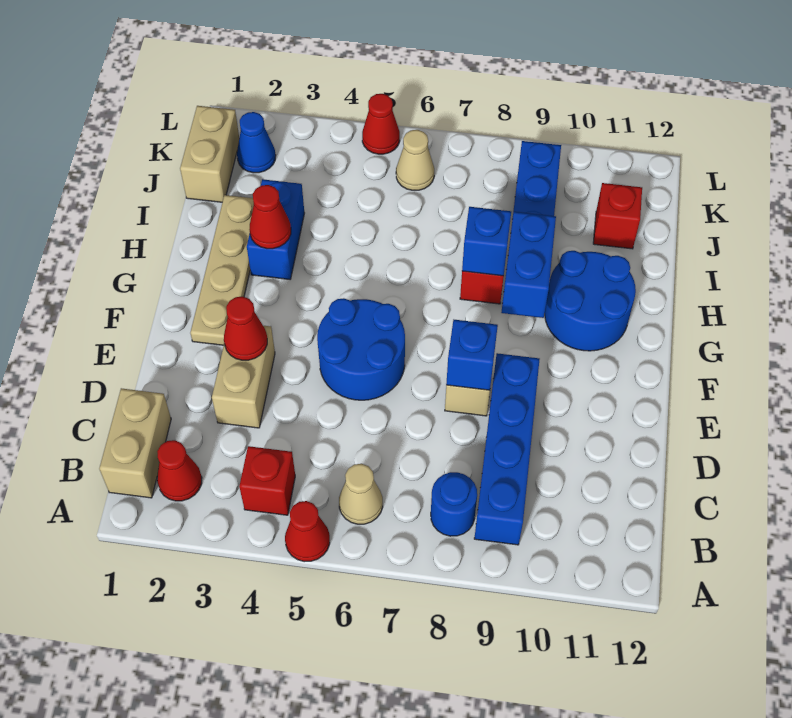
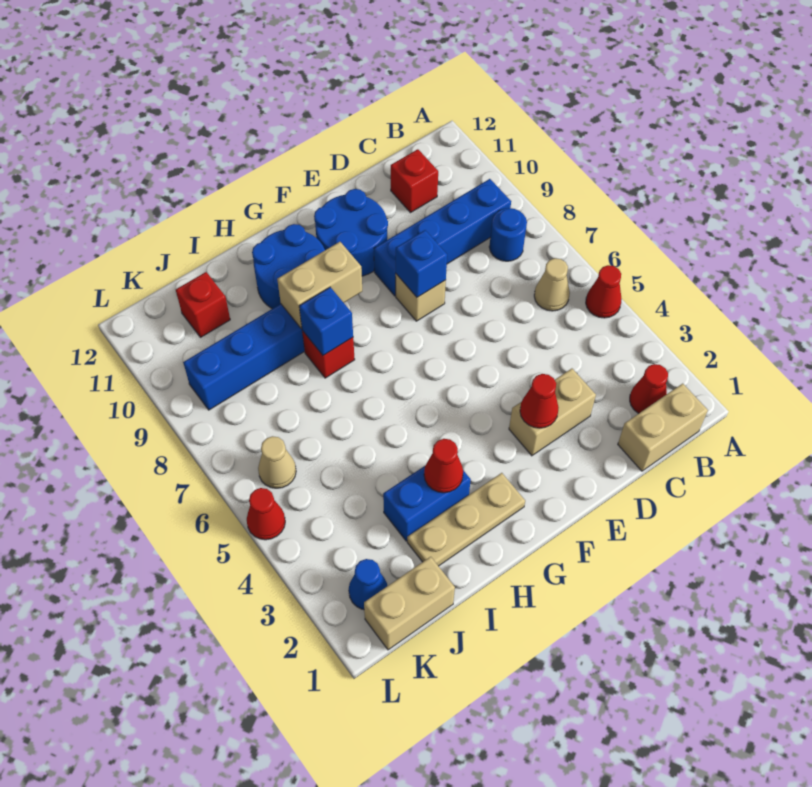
red brick B4 level 1 -> red brick C11 level 1
blue round brick E5:F6 level 1 -> blue round brick E10:F11 level 1
tan plate F2:I2 level 1 -> tan plate G2:I2 level 1
blue brick G9:H9 level 2 -> tan brick G9:H9 level 2

